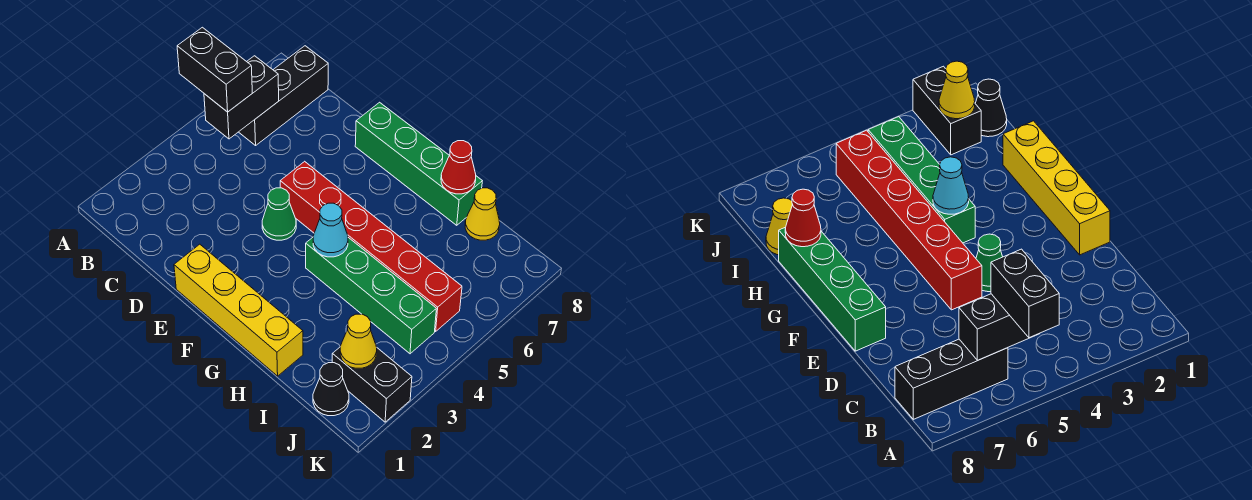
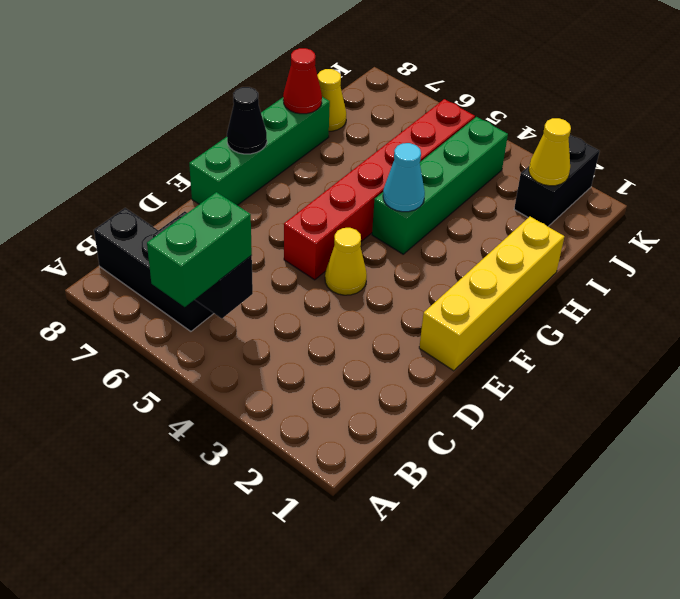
black brick A5:B5 level 3 -> green brick A5:B5 level 3
green cone E4 level 1 -> yellow cone E4 level 1
black cone J1 level 1 -> black cone F8 level 2

